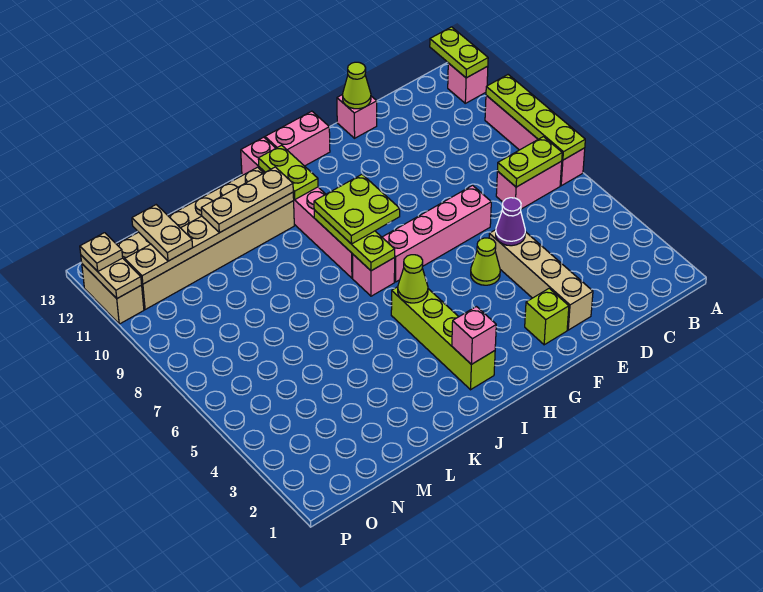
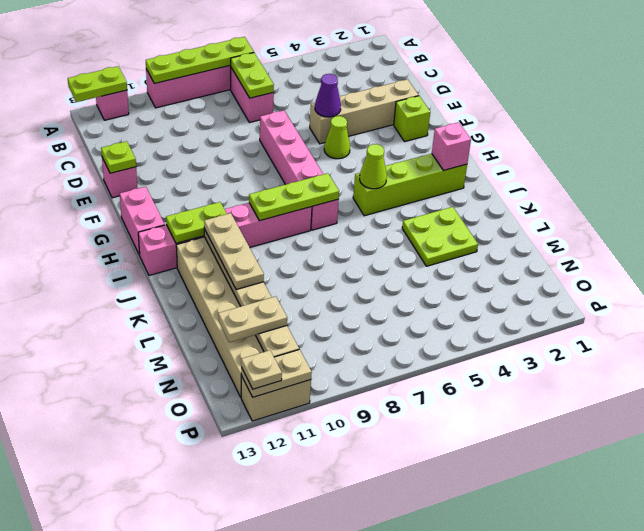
lime cone E13 level 2 -> lime plate E13 level 2
lime plate H8:I9 level 3 -> lime plate K3:L4 level 1

